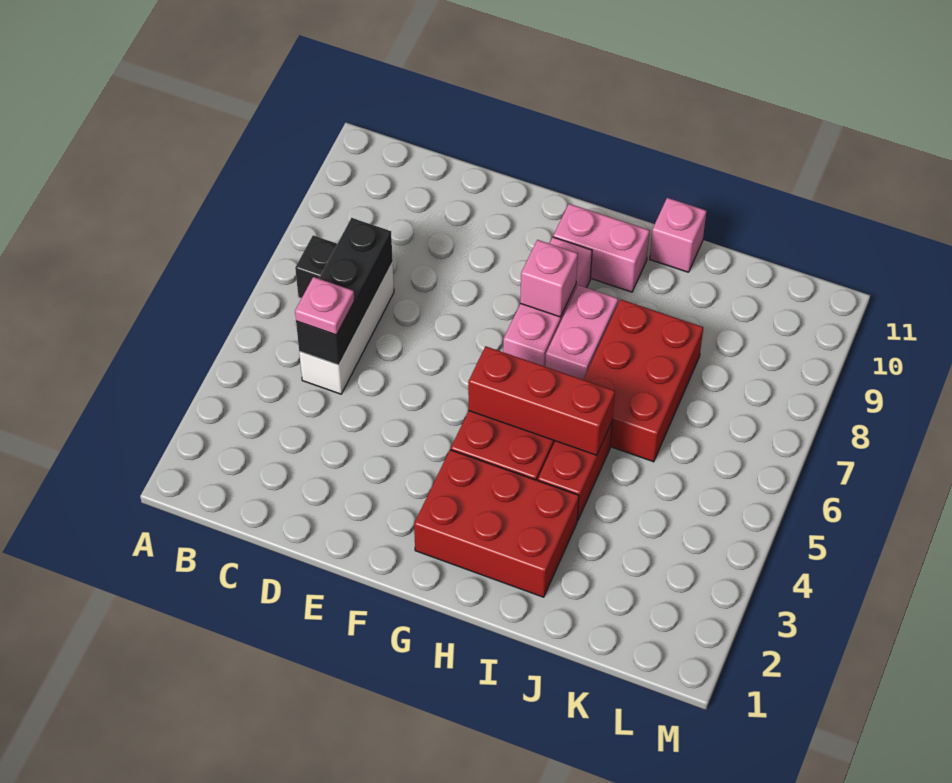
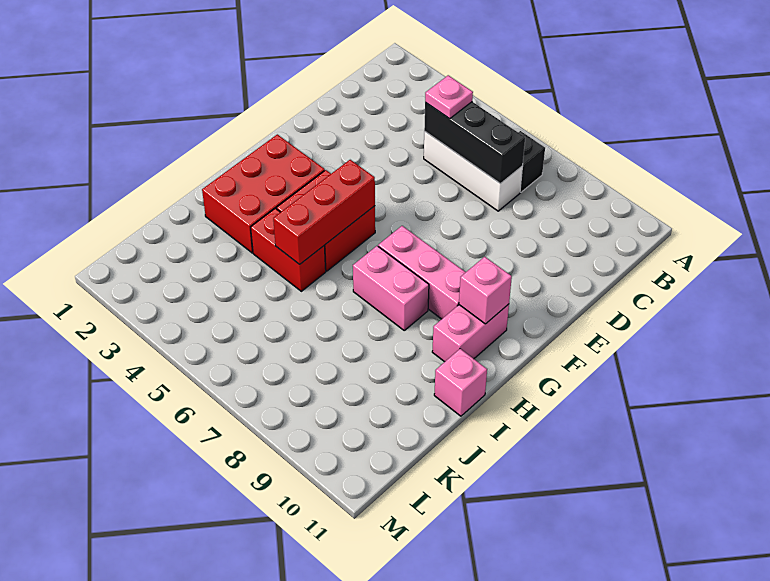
pink brick G8 level 2 -> pink brick G10 level 2
red brick I6:J8 level 1 -> none

